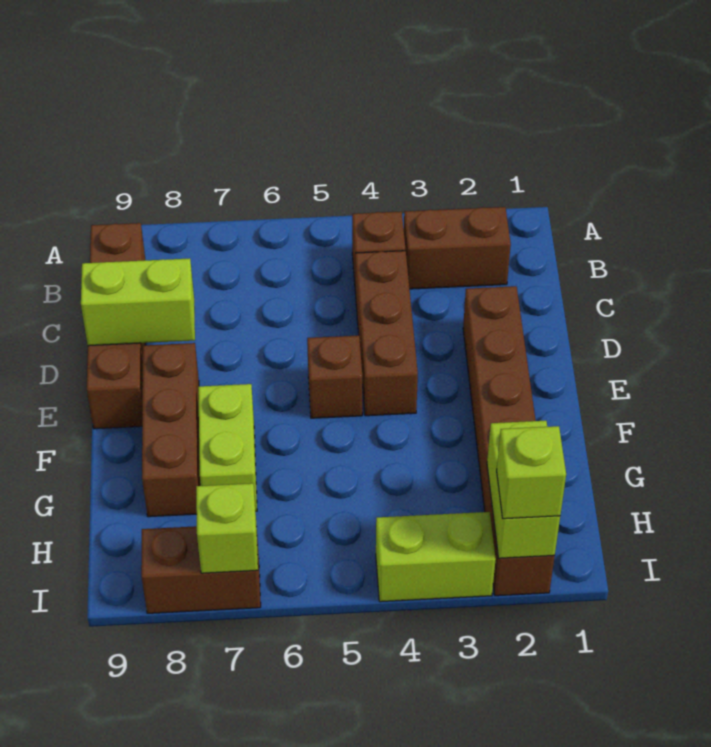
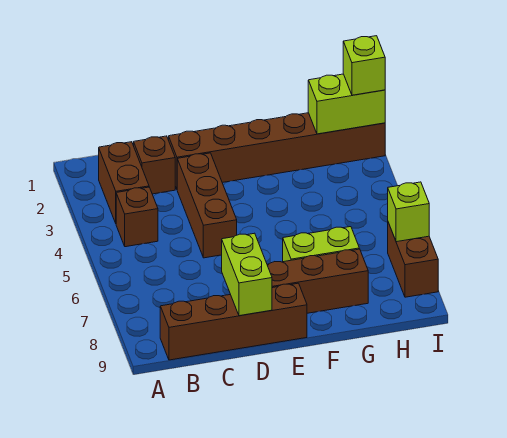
brown brick C4:E4 level 1 -> brown brick D3:D5 level 1
brown brick E5 level 1 -> brown brick C2 level 1
lime brick I3:I4 level 1 -> none

